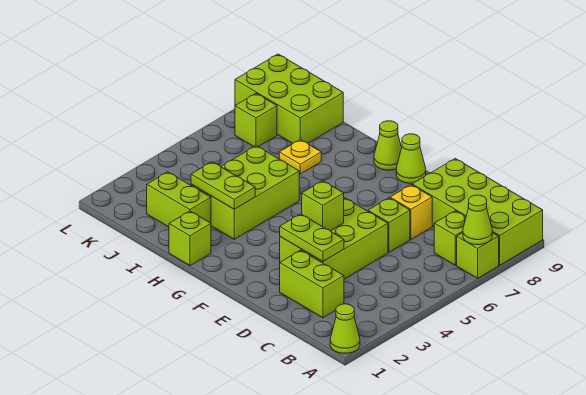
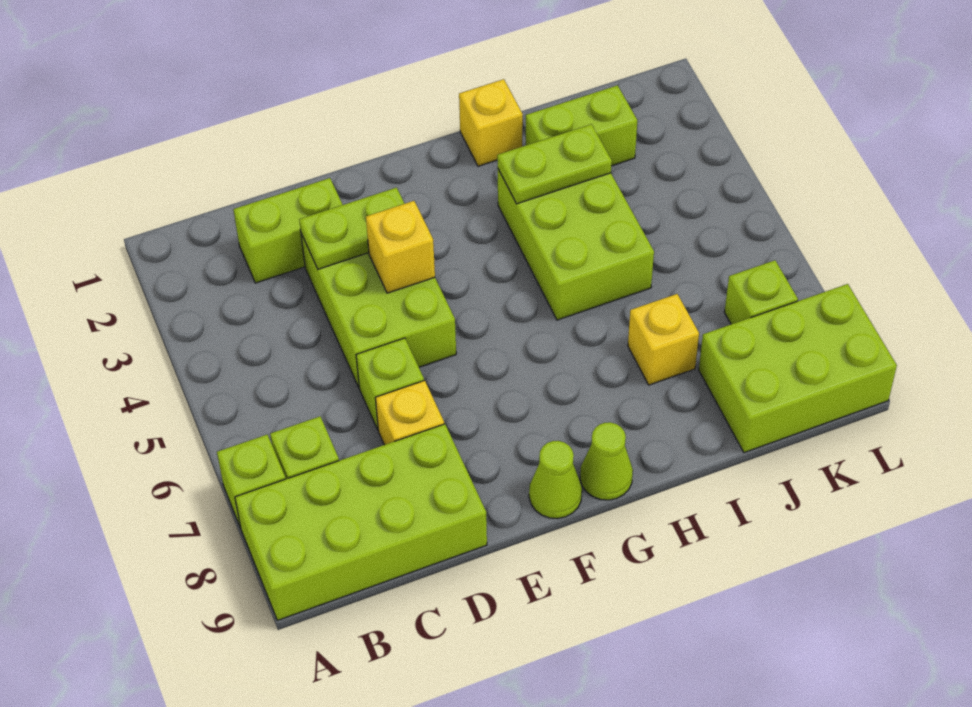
lime cone A1 level 1 -> none
lime cone A7 level 2 -> none
lime brick E4 level 2 -> yellow brick E4 level 2
lime brick H1 level 1 -> yellow brick H1 level 1
yellow plate I7 level 1 -> yellow brick I7 level 1

